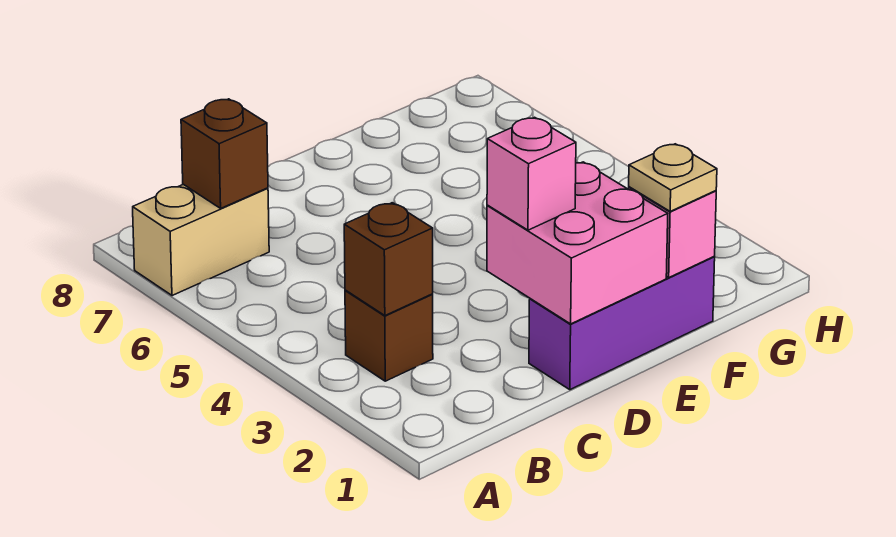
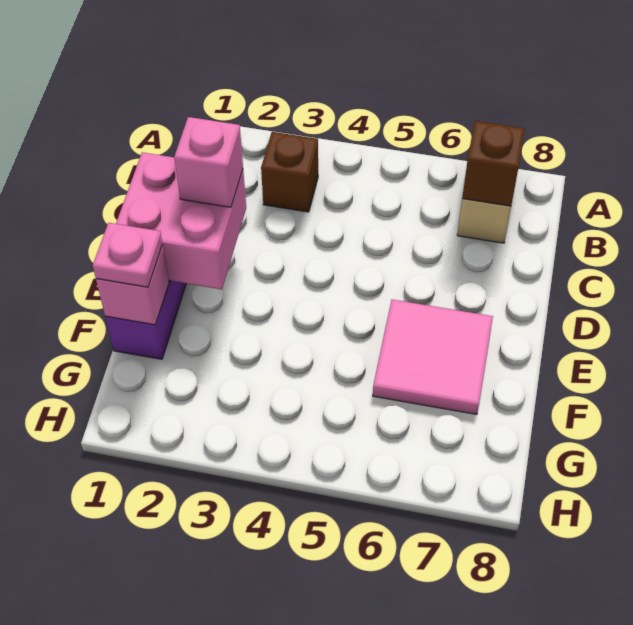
brown brick B3 level 2 -> none
none -> pink tile E6:F7 level 1
tan plate F1 level 3 -> pink plate F1 level 3

